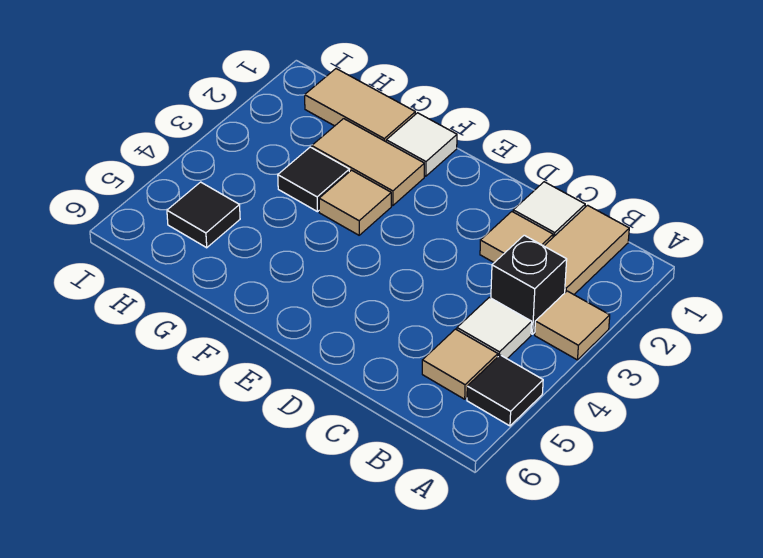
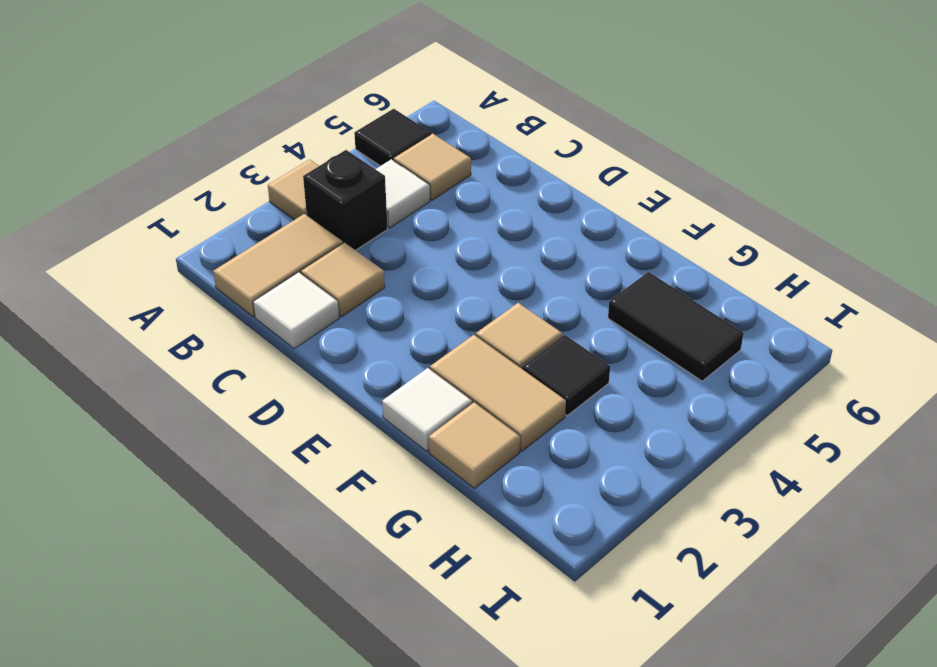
tan tile G1:H1 level 1 -> tan tile G1 level 1
black tile H5 level 1 -> black tile G5:H5 level 1

